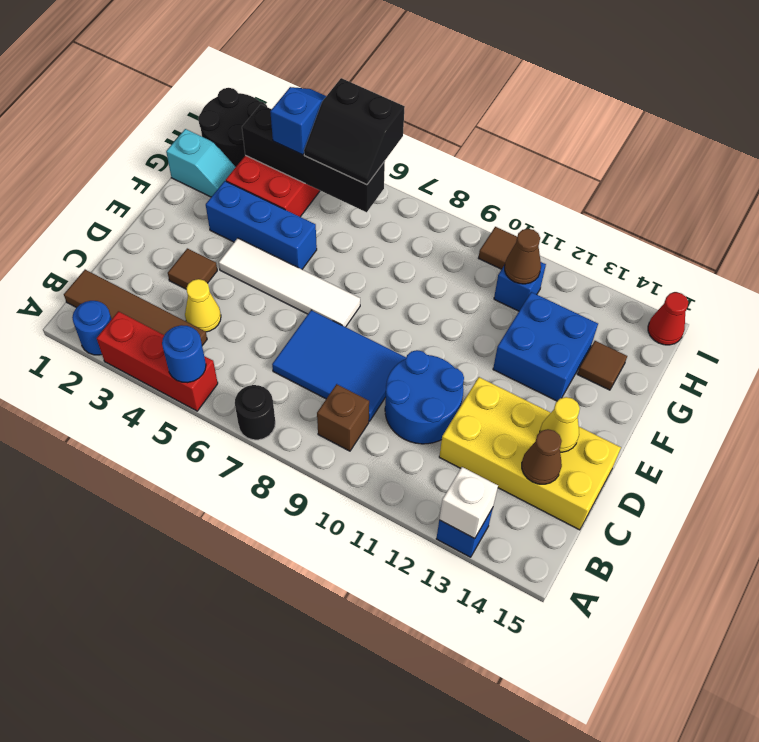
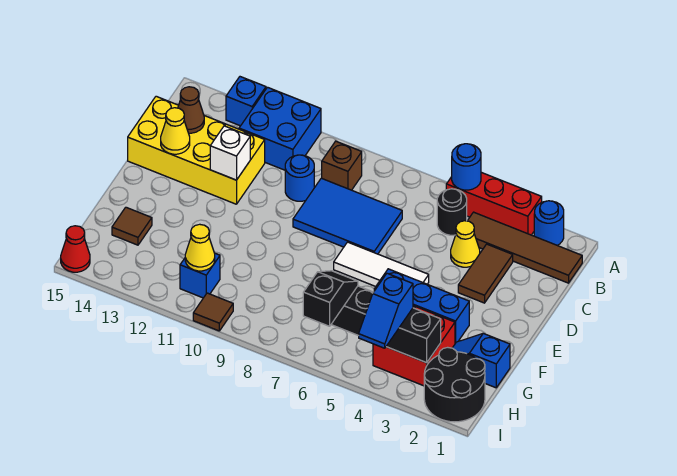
black round brick A7 level 1 -> black round brick B5 level 1
white brick A13 level 2 -> white brick D12 level 2
blue round brick C10:D11 level 1 -> blue round brick C10 level 1
brown tile D3 level 1 -> brown tile C3:D3 level 1
white tile E4:E7 level 1 -> white tile E5:E7 level 1
blue brick F12:G13 level 1 -> blue brick A11:B12 level 1
cyan slope G1:G2 level 1 top 1 -> blue slope G1:G2 level 1 top 1
black slope H5:I6 level 3 top I -> black slope H6:I6 level 3 top I
brown cone H11 level 2 -> yellow cone H11 level 2

